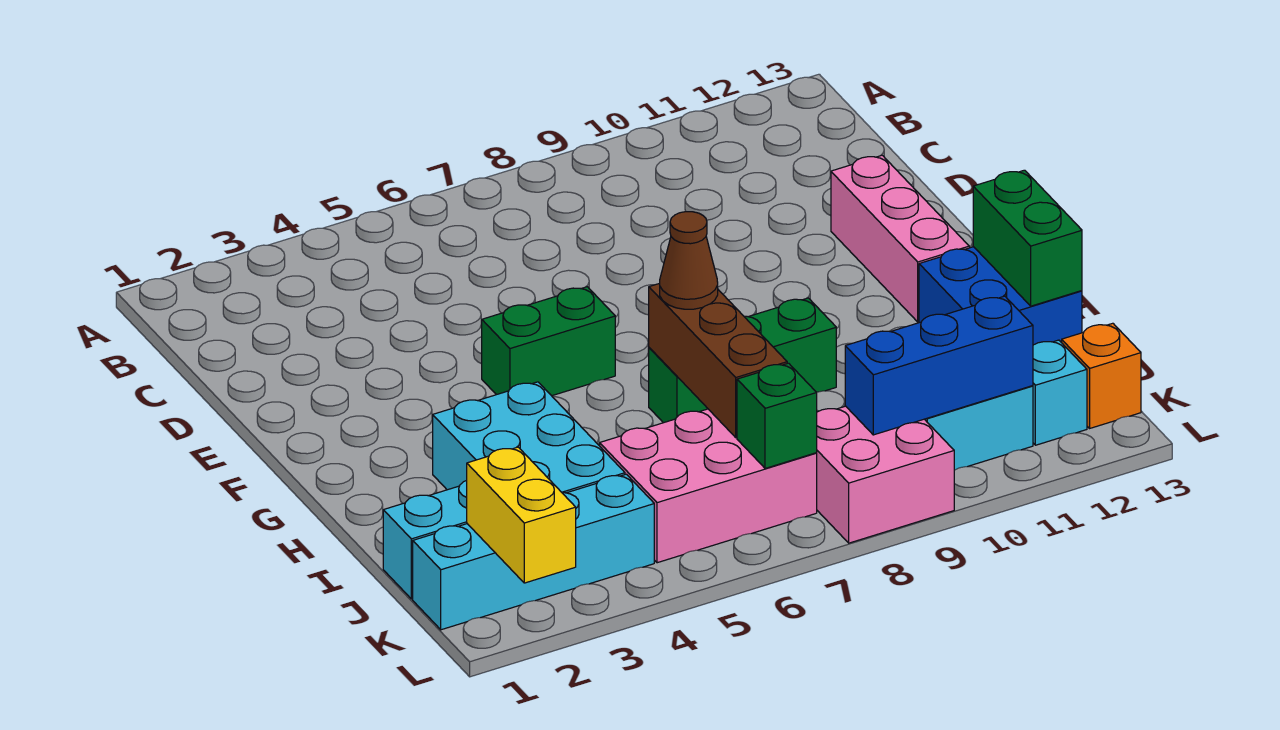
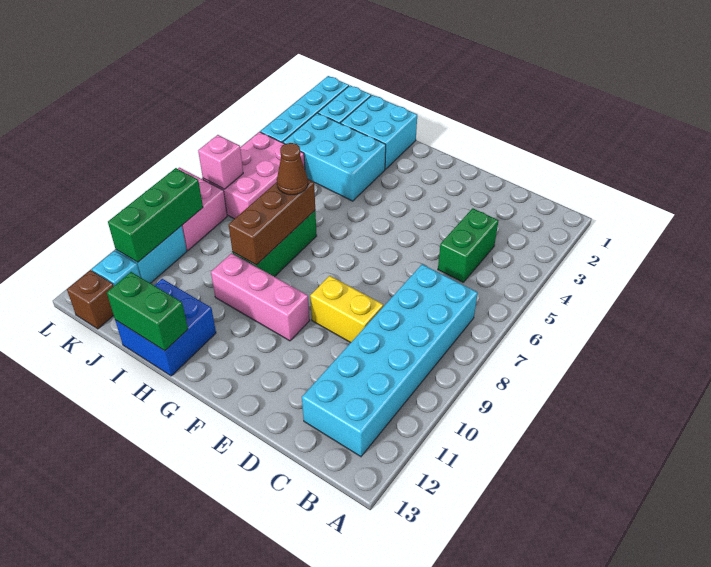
none -> cyan brick B7:C12 level 1
pink brick E12:G12 level 1 -> pink brick F10:H10 level 1
green brick F5:F6 level 1 -> green brick C4:C5 level 1
none -> cyan brick H1:I2 level 1
brown brick H7:J7 level 2 -> brown brick H7:H9 level 2
yellow brick K2:L2 level 2 -> yellow brick D9:E9 level 1
green brick K7 level 2 -> pink brick K7 level 2
blue brick K9:K11 level 2 -> green brick K9:K11 level 2
orange brick K13 level 1 -> brown brick K13 level 1

